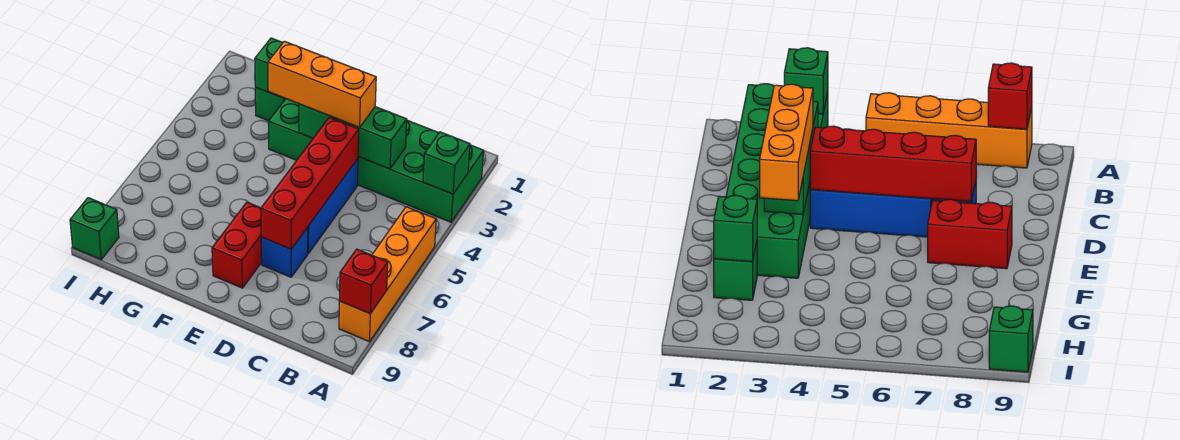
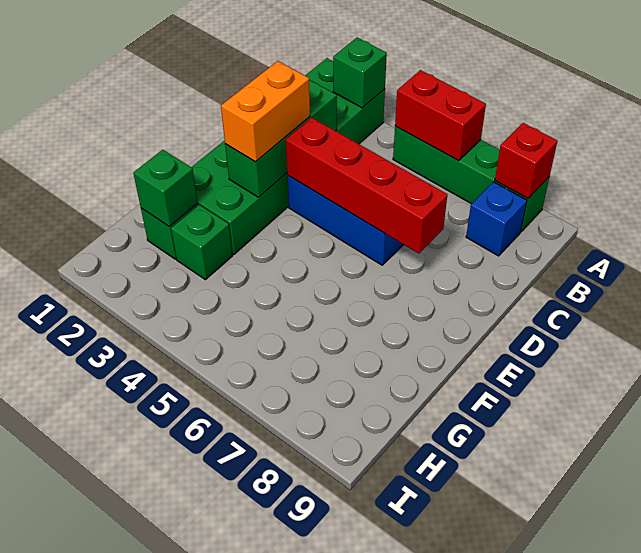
orange brick A5:A8 level 1 -> green brick A5:A8 level 1
orange brick D3:F3 level 3 -> orange brick D3:E3 level 3
blue brick D7 level 1 -> blue brick B8 level 1
red brick E7:E8 level 1 -> red brick A5:A6 level 2
green brick I9 level 1 -> green brick G3 level 1

